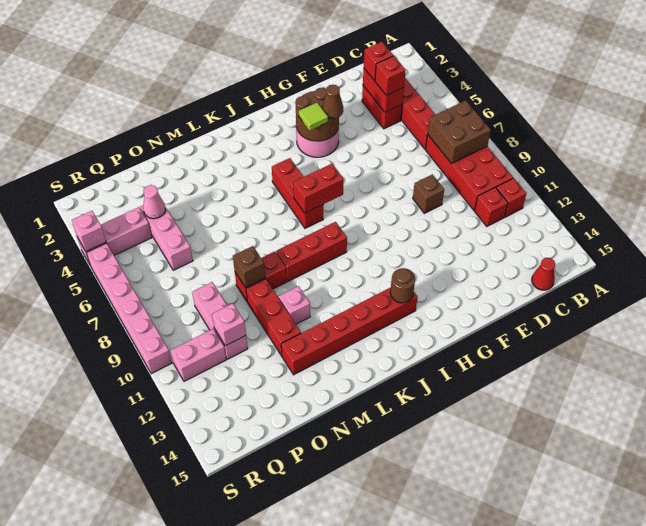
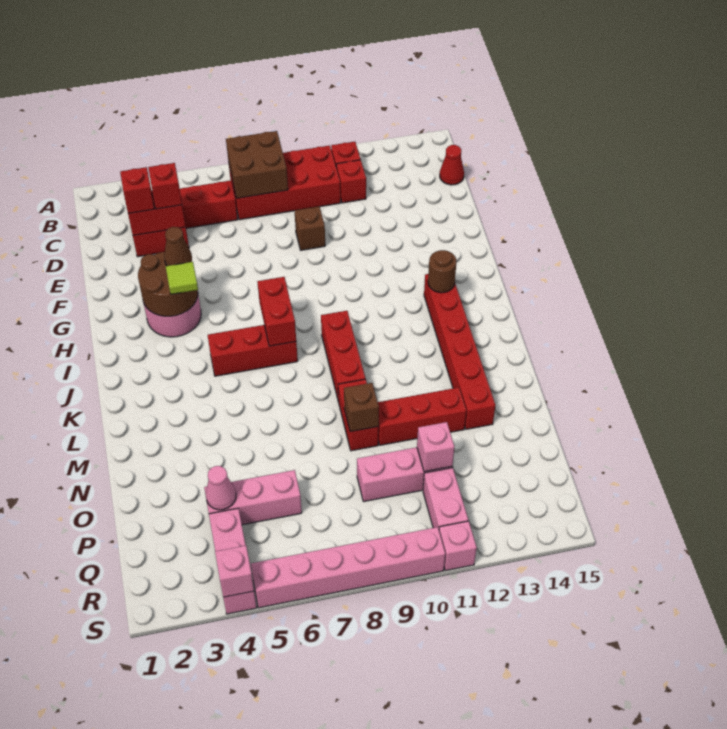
pink brick M11 level 1 -> pink brick S11 level 1

